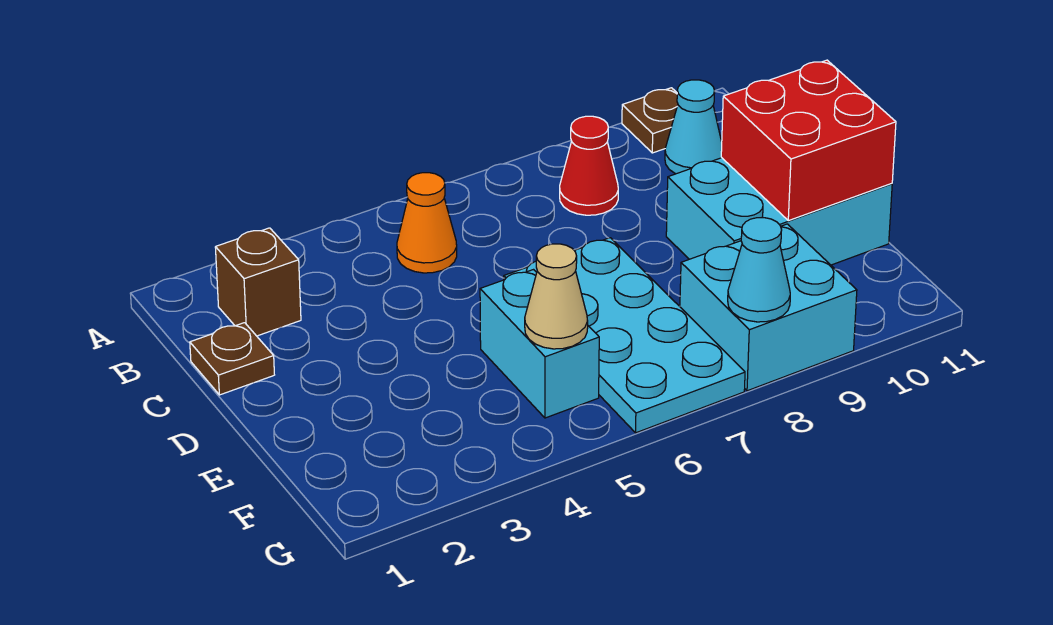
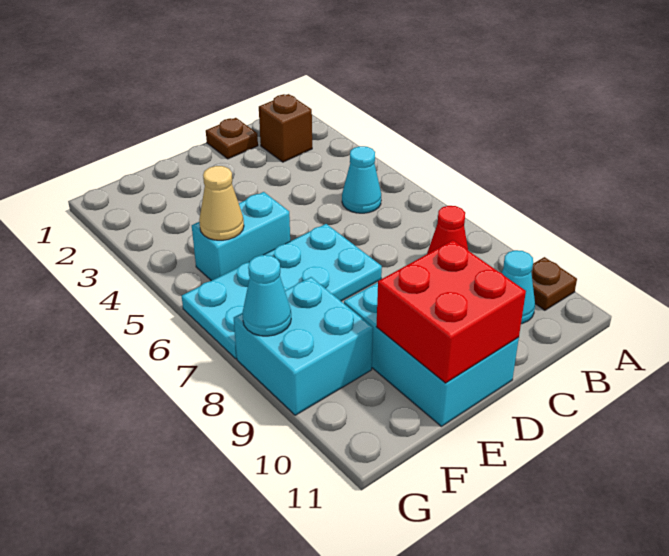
orange cone B5 level 1 -> cyan cone B5 level 1

